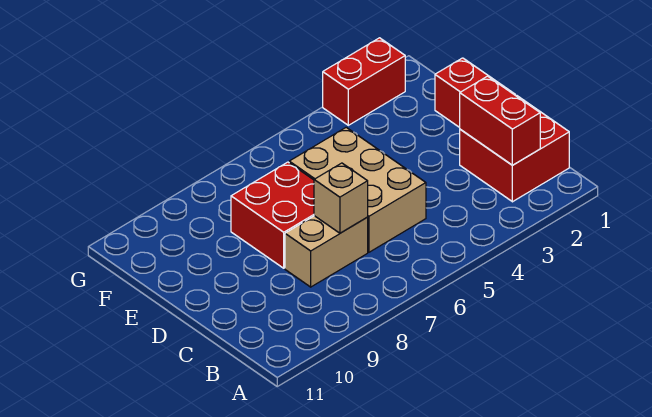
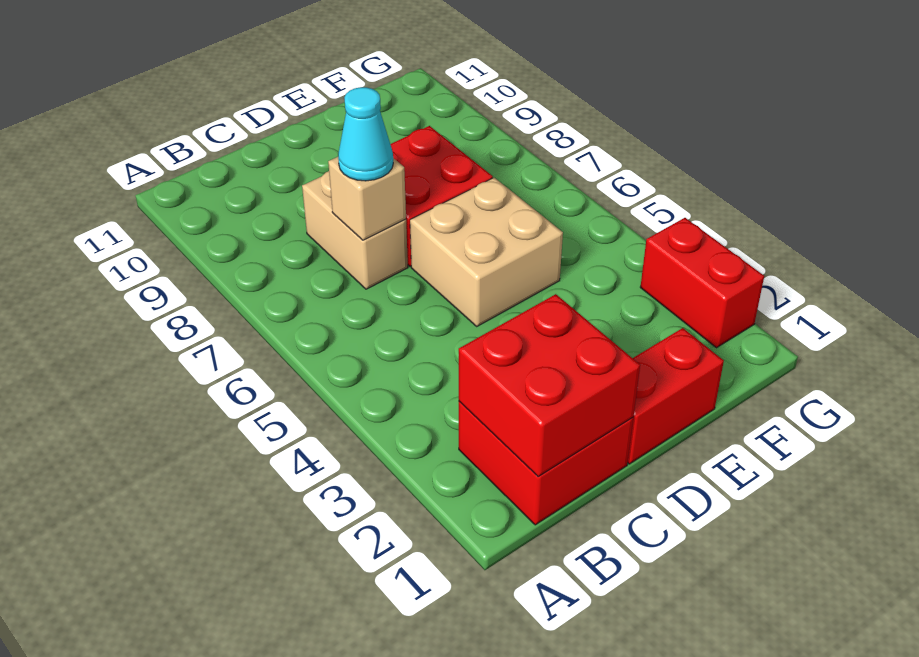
red brick B2:C2 level 2 -> red brick B1:C2 level 2
tan brick C5:E6 level 1 -> tan brick D5:E6 level 1
none -> cyan cone C7 level 3

